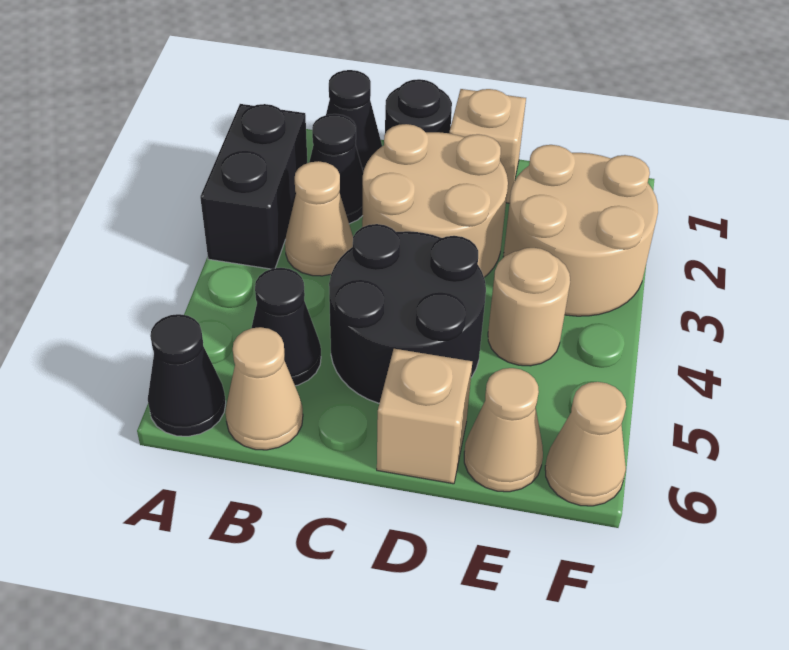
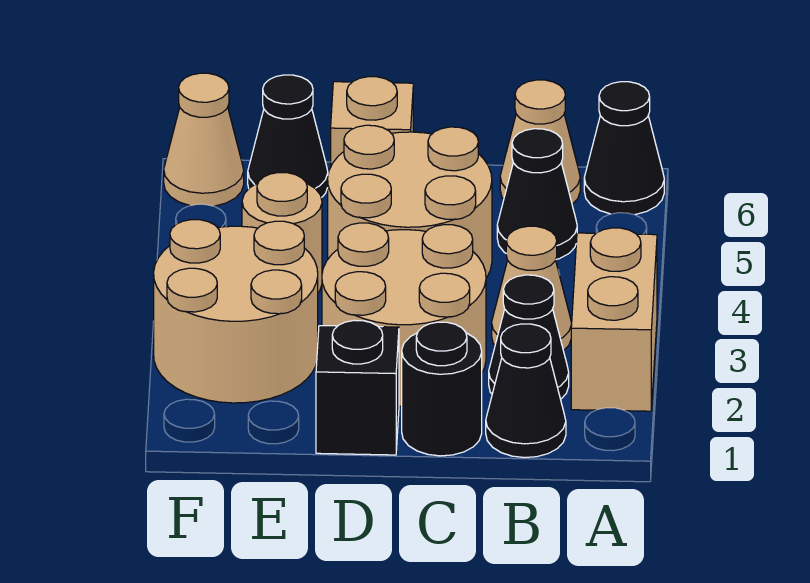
black brick A2:A3 level 1 -> tan brick A2:A3 level 1
black round brick C4:D5 level 1 -> tan round brick C4:D5 level 1
tan brick D1 level 1 -> black brick D1 level 1
tan cone E6 level 1 -> black cone E6 level 1

